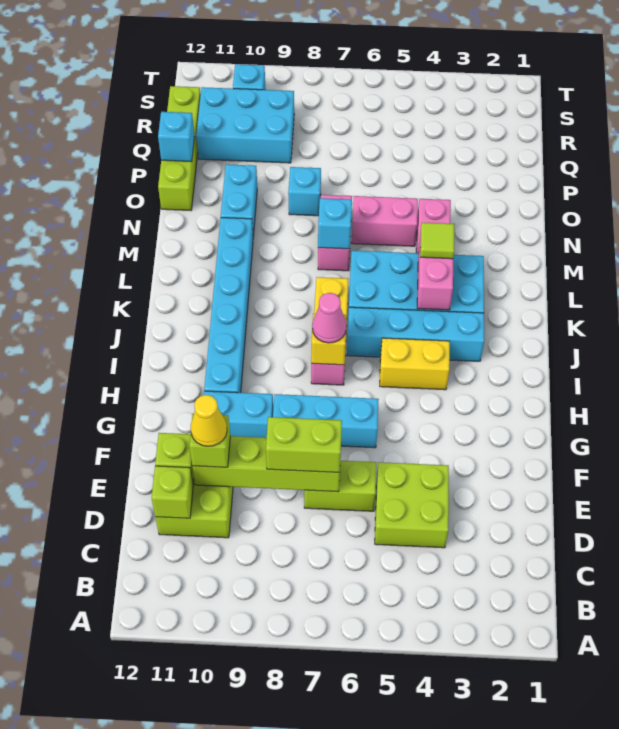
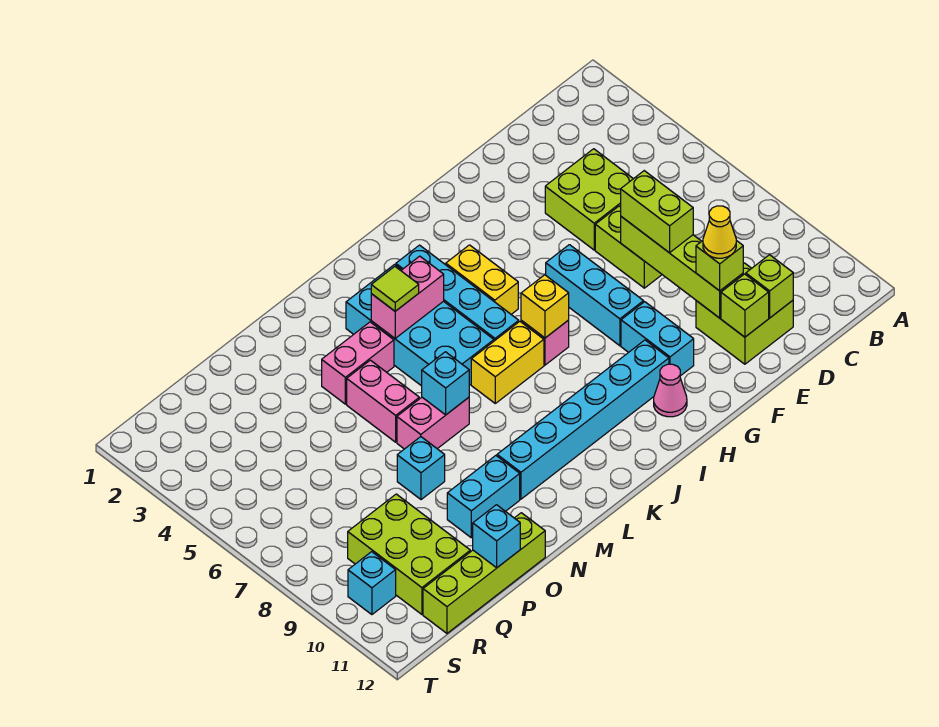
pink cone I7 level 3 -> pink cone H11 level 1
cyan brick Q9:R11 level 1 -> lime brick Q9:R11 level 1

